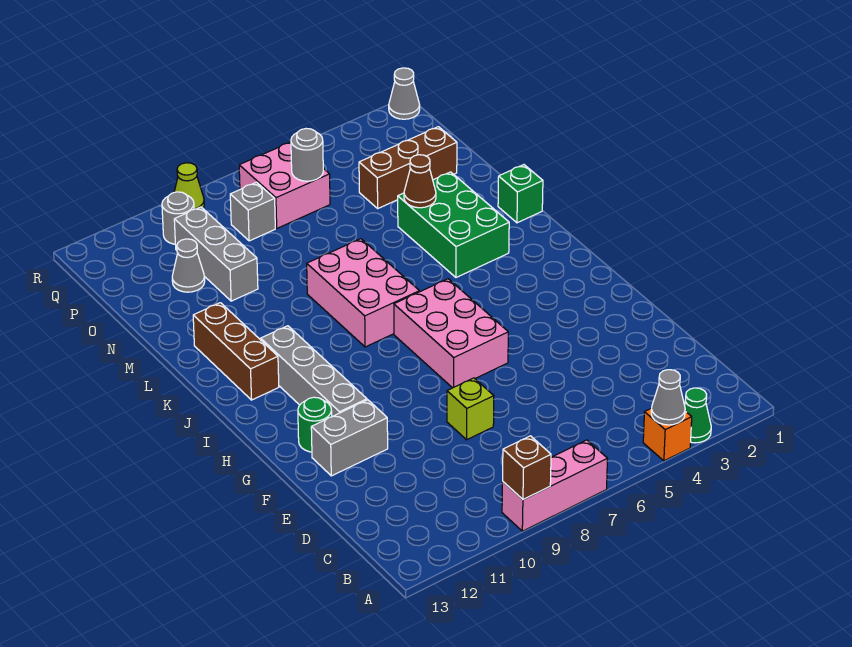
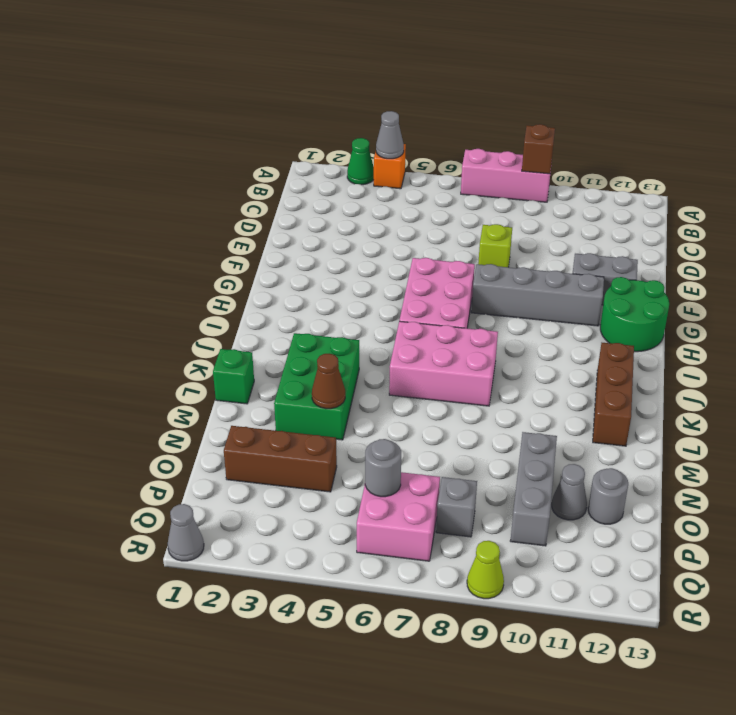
grey brick G11:J11 level 1 -> grey brick G8:G11 level 1
green round brick G12 level 1 -> green round brick G12:H13 level 1
pink brick J7:L8 level 1 -> pink brick J6:K8 level 1
grey round brick Q10 level 1 -> grey round brick O12 level 1

